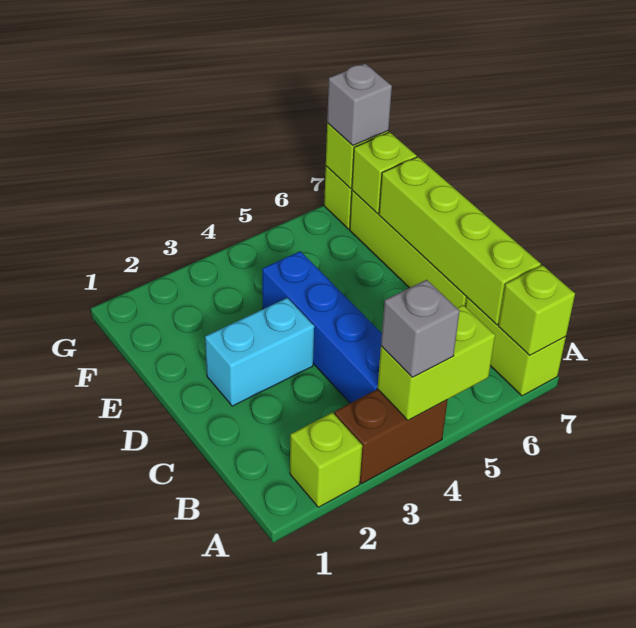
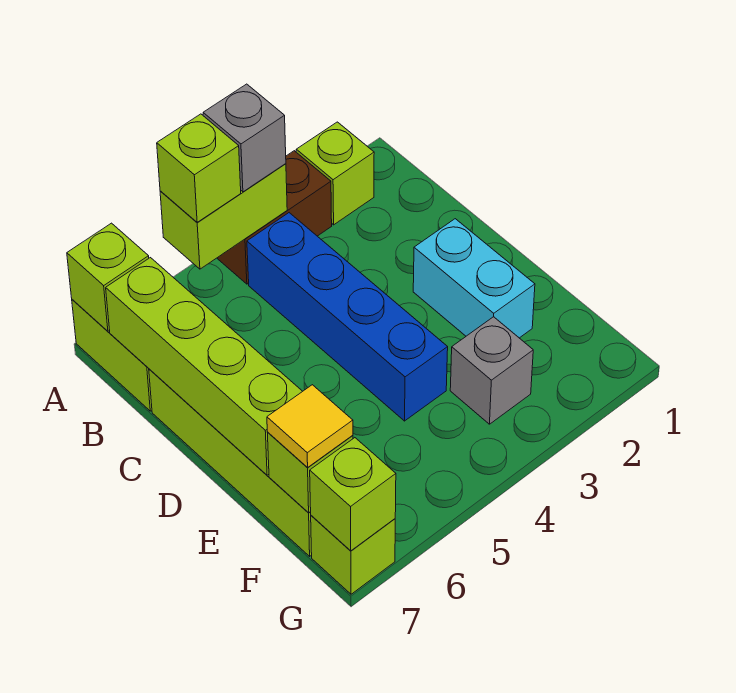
none -> lime brick A5 level 3
cyan brick D2:D3 level 1 -> cyan brick D2:E2 level 1
none -> yellow tile F7 level 3
grey brick G7 level 3 -> grey brick F3 level 1

